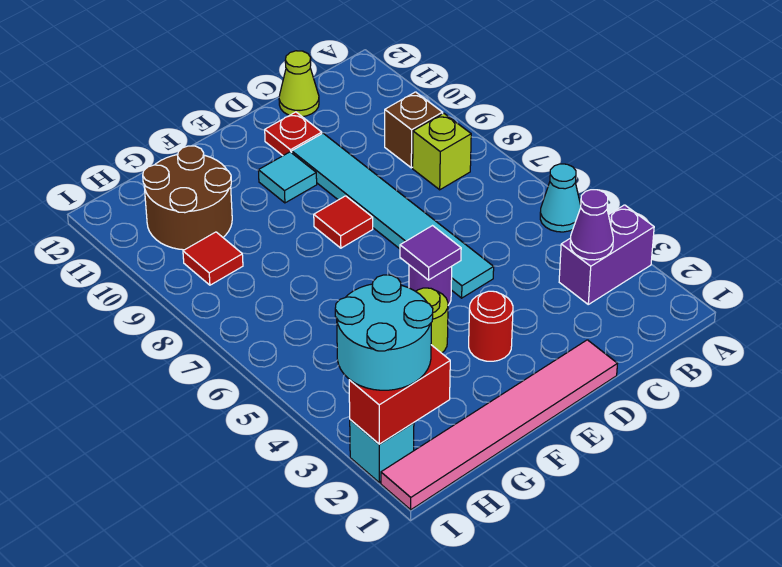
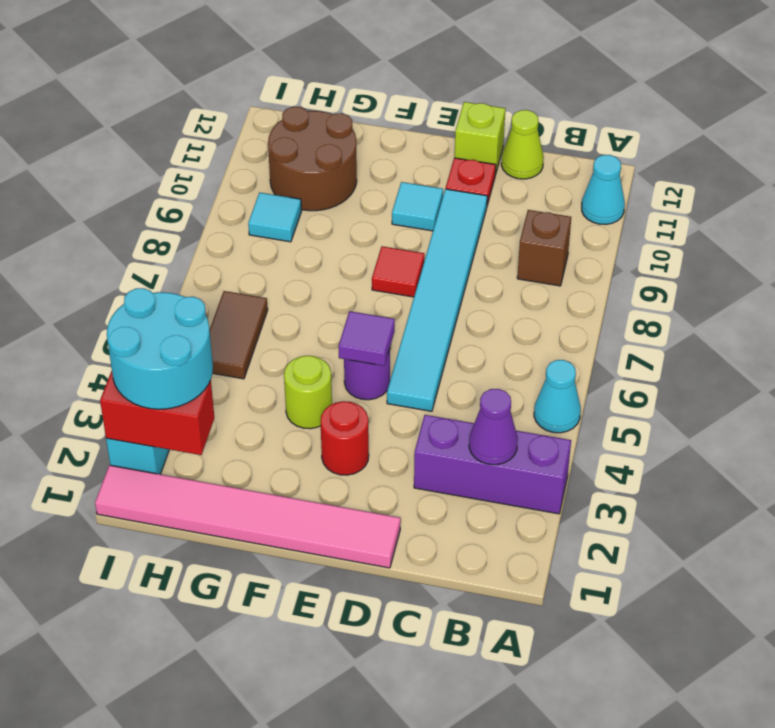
purple brick A3:B3 level 1 -> purple brick A3:C3 level 1
none -> cyan cone A11 level 1
lime brick B8 level 1 -> lime brick D12 level 1
none -> brown tile H5:H6 level 1
red tile H9 level 1 -> cyan tile H9 level 1

